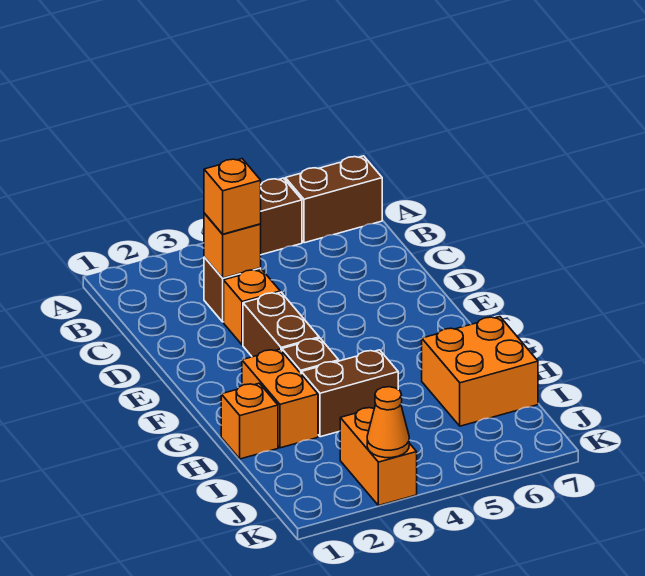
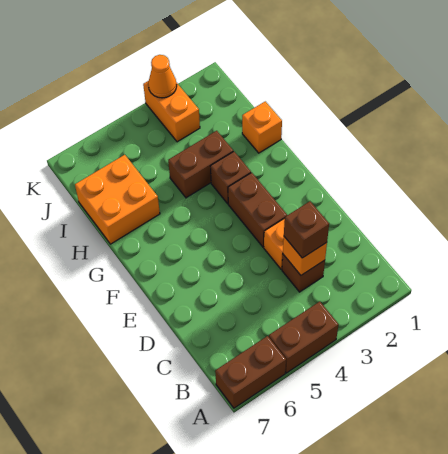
orange brick C3 level 3 -> brown brick C3 level 3
orange brick G2:H2 level 1 -> none

